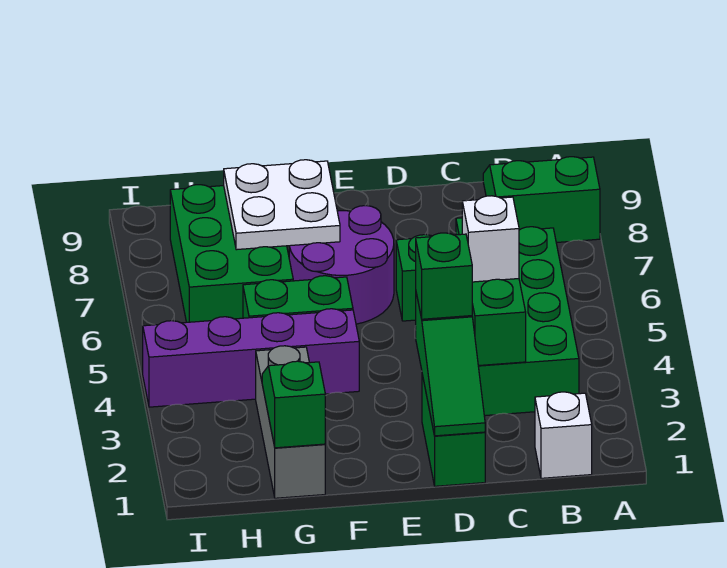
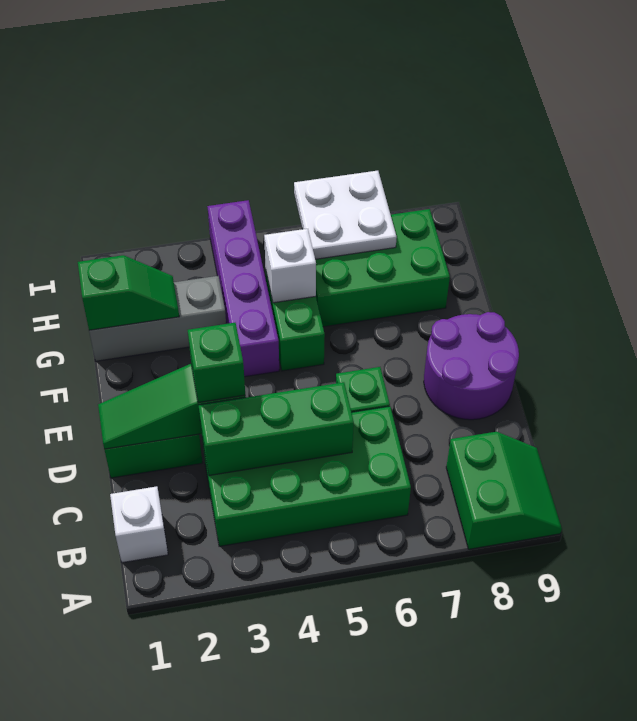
white brick C4 level 3 -> white brick G5 level 2
purple round brick E6:F7 level 1 -> purple round brick D8:E9 level 1
white plate F7:G8 level 2 -> white plate H6:I7 level 2

